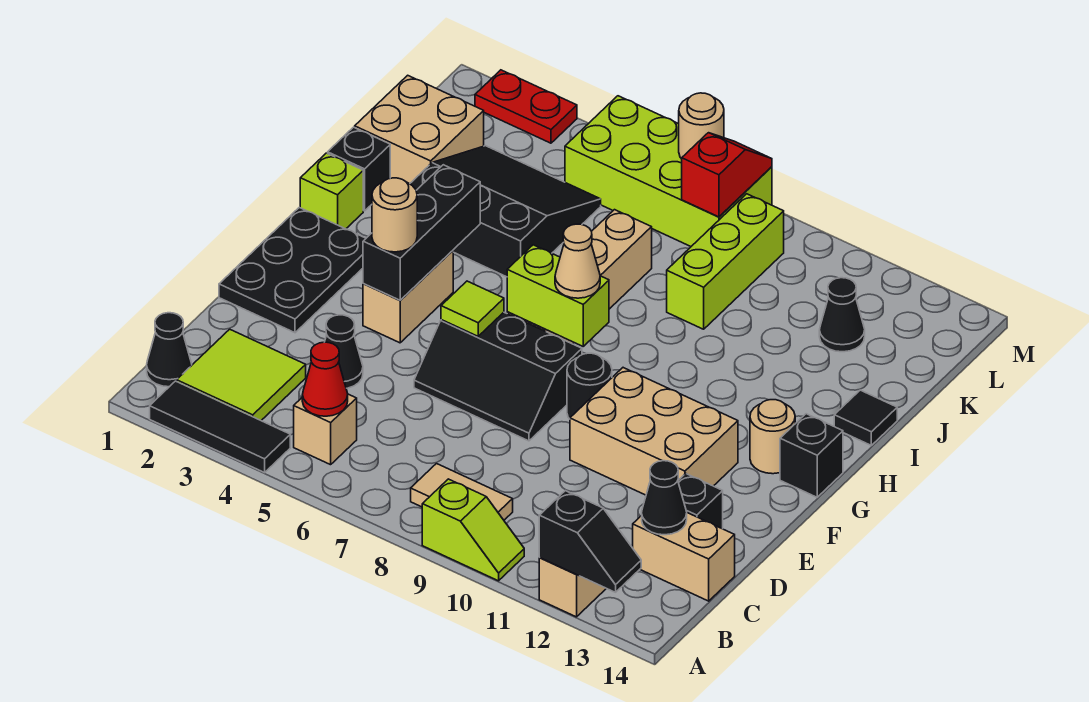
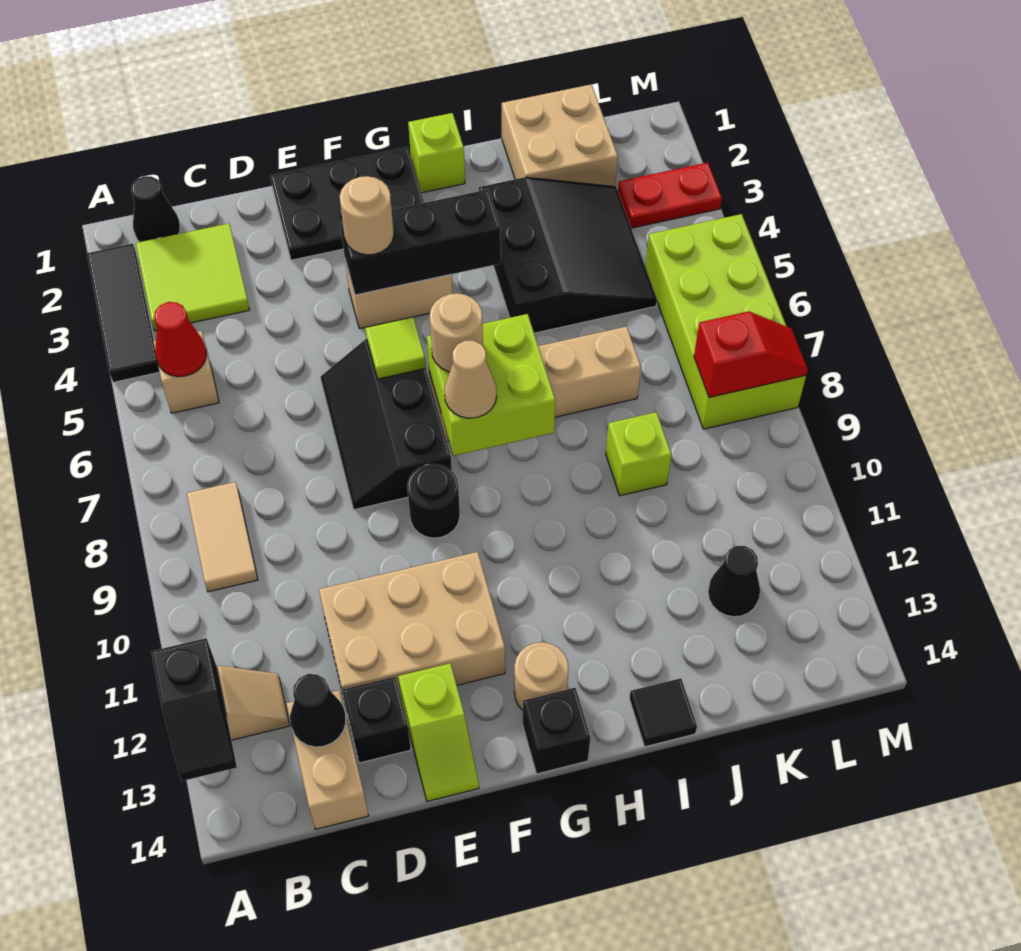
lime slope A9:A10 level 1 top 9 -> lime slope E13:E14 level 1 top 13
black cone D4 level 1 -> none
tan brick E10:F12 level 1 -> tan brick D11:F12 level 1
lime brick G7:G8 level 2 -> lime brick G7:H8 level 2
black brick I1 level 1 -> none
lime brick J9:L9 level 1 -> lime brick J9 level 1
red plate M2:M3 level 1 -> red plate L3:M3 level 1
tan round brick M7 level 2 -> tan round brick G7 level 3

